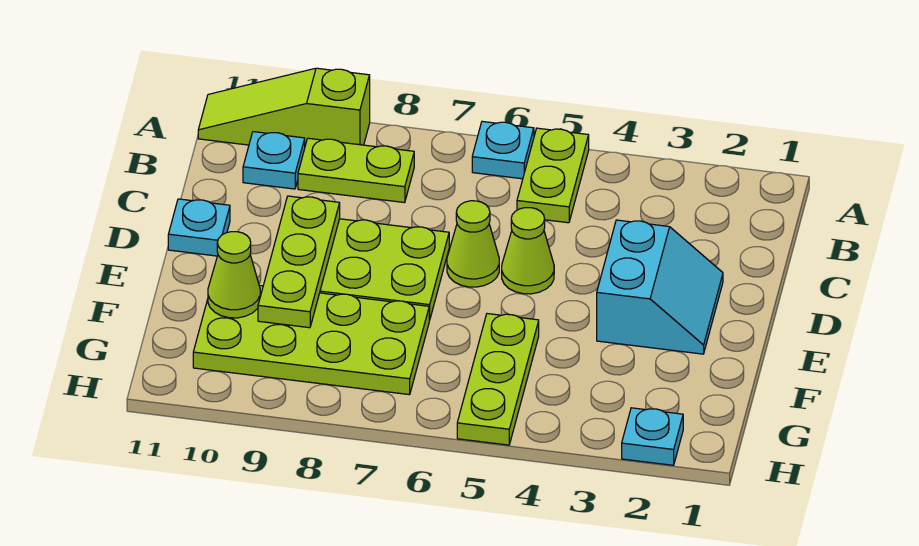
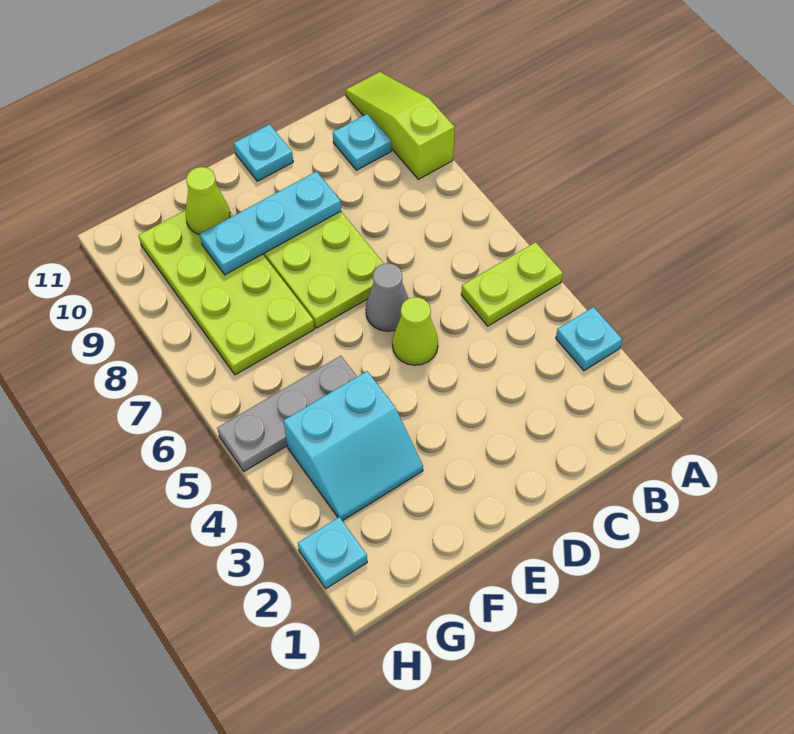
cyan plate A6 level 1 -> cyan plate A3 level 1
lime plate B8:B9 level 1 -> none
cyan slope D2:E3 level 1 top 3 -> cyan slope F3:G4 level 1 top 4
lime cone D6 level 1 -> grey cone D6 level 1
lime plate D9:F9 level 2 -> cyan plate D9:F9 level 2
lime plate F5:H5 level 1 -> grey plate F5:H5 level 1

